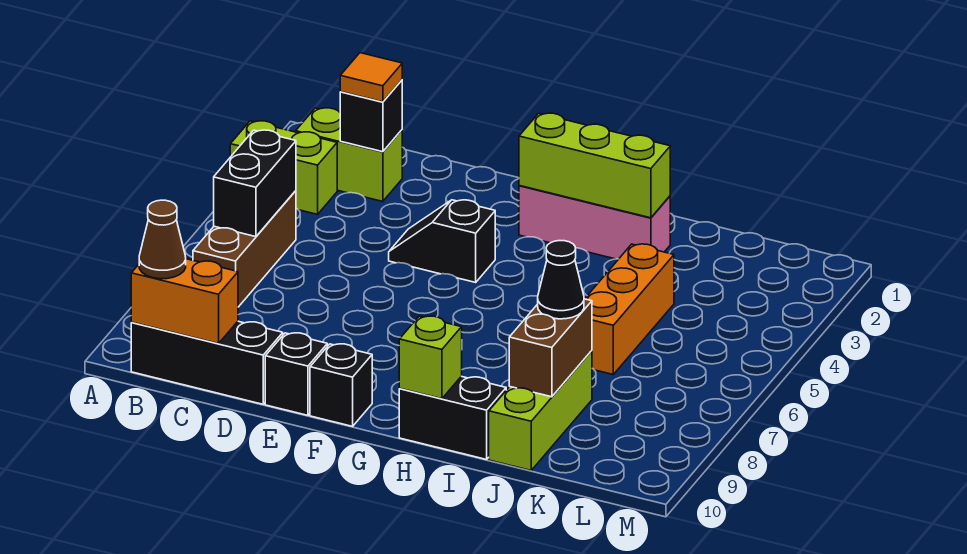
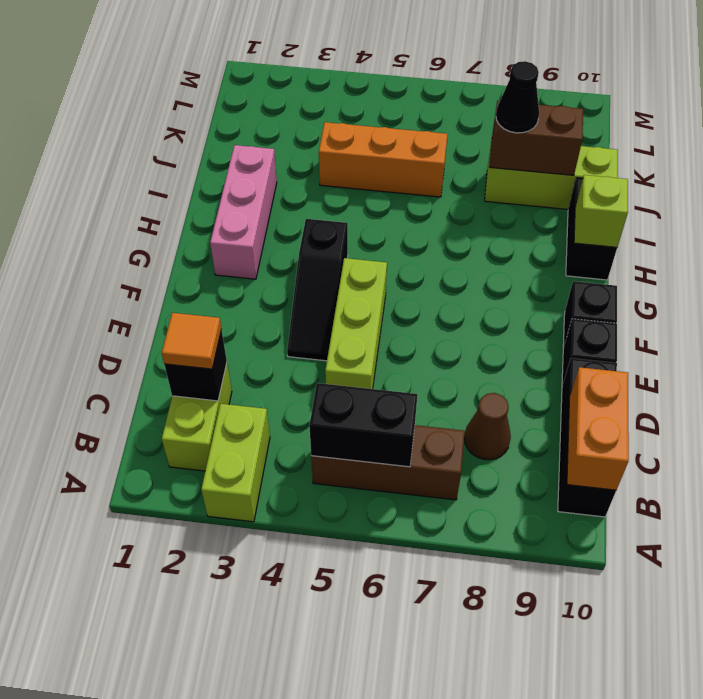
brown cone B10 level 3 -> brown cone C8 level 1
black slope E4:F4 level 1 top F -> black slope E4:G4 level 1 top G
lime brick G2:I2 level 2 -> lime brick D5:F5 level 1

